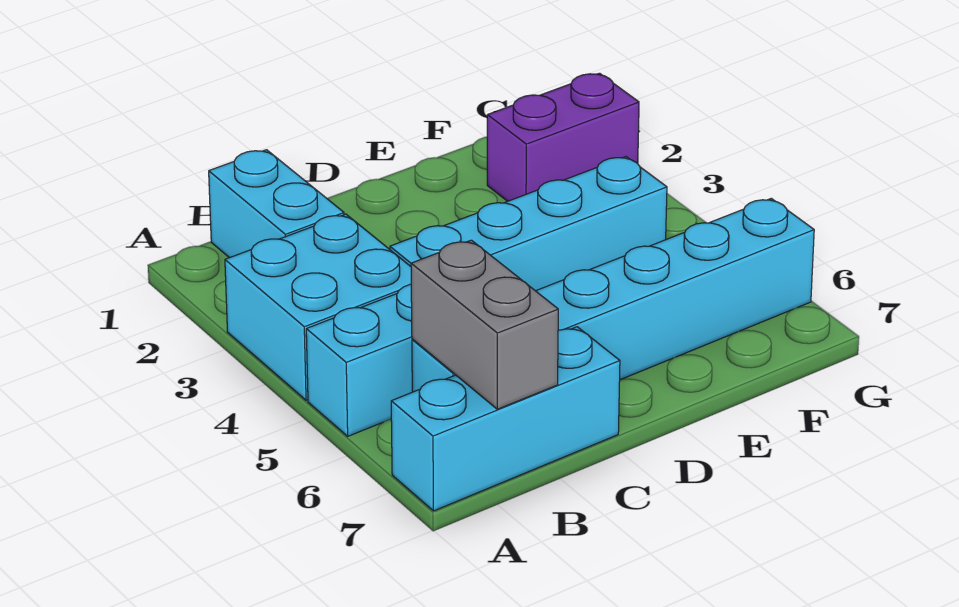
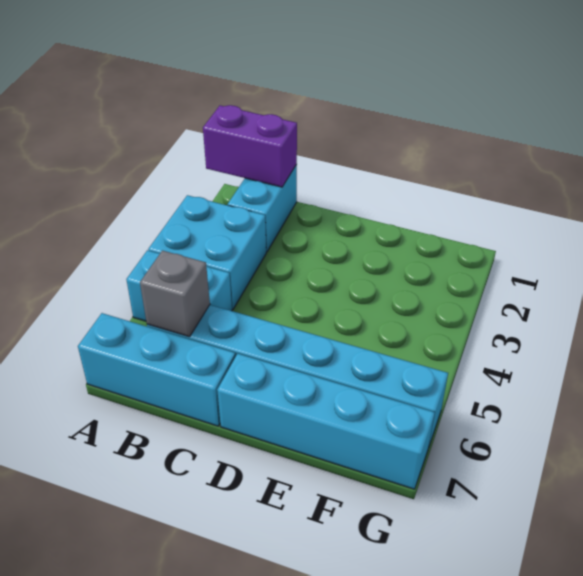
grey brick B6:B7 level 2 -> grey brick B6 level 2
cyan brick C4:F4 level 1 -> cyan brick D7:G7 level 1
purple brick F2:G2 level 1 -> purple brick A1:B1 level 2

